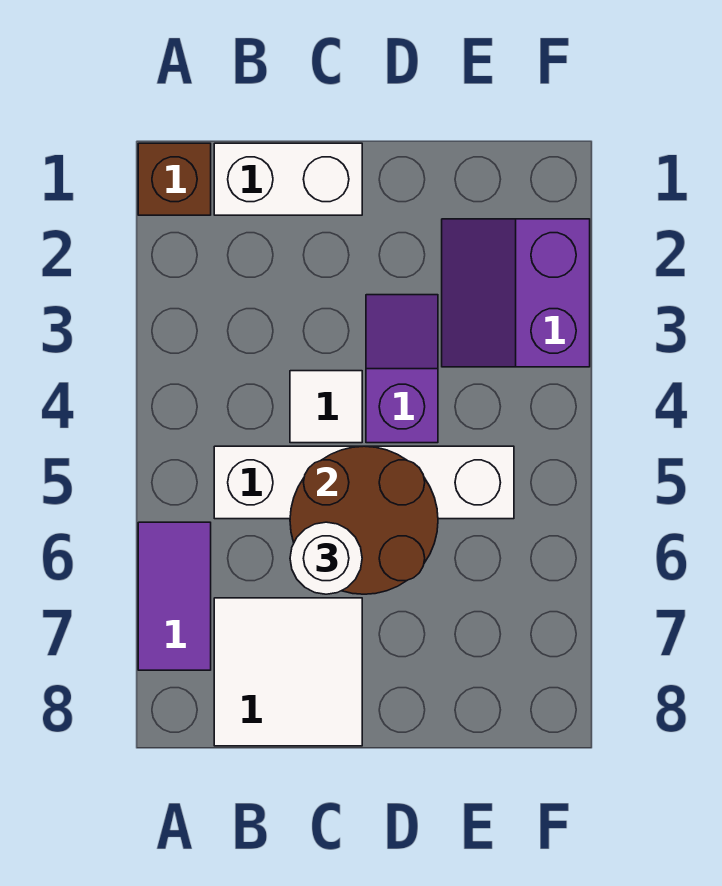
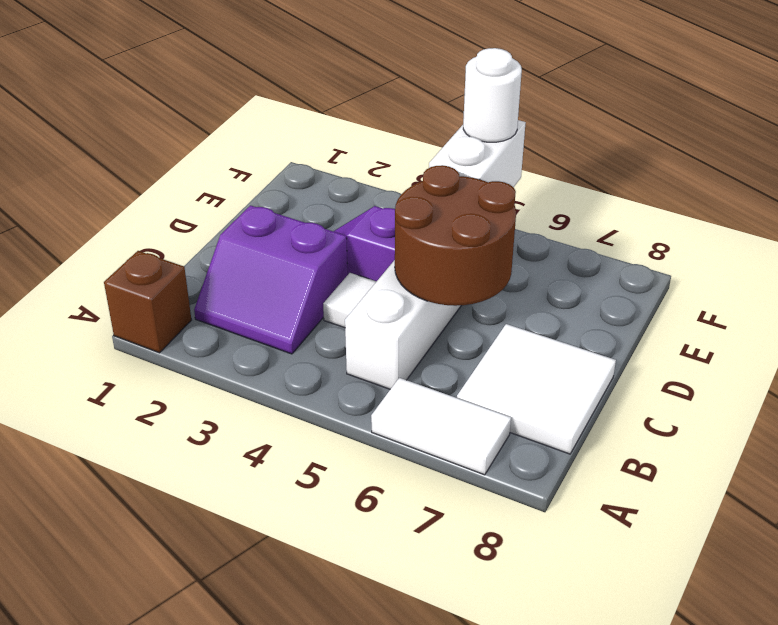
purple tile A6:A7 level 1 -> white tile A6:A7 level 1
white brick B1:C1 level 1 -> white brick E5:F5 level 2
white round brick C6 level 3 -> white round brick F5 level 3
purple slope E2:F3 level 1 top F -> purple slope B2:C3 level 1 top C

